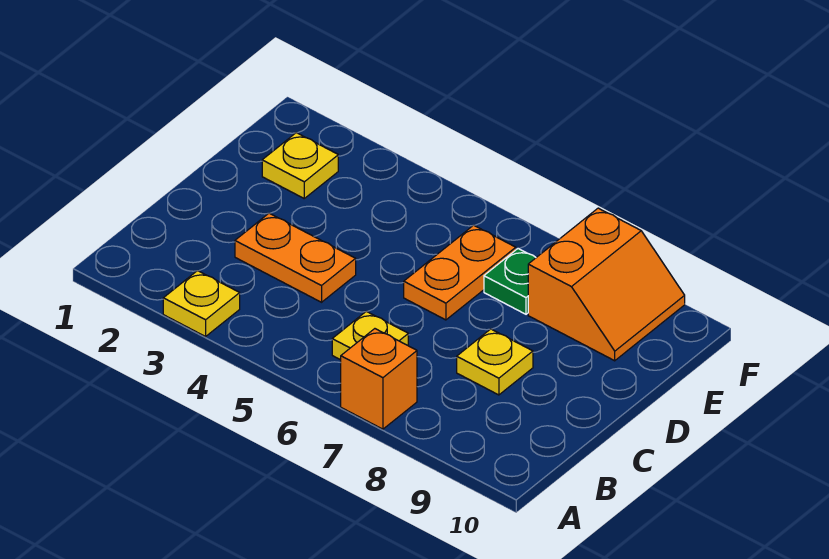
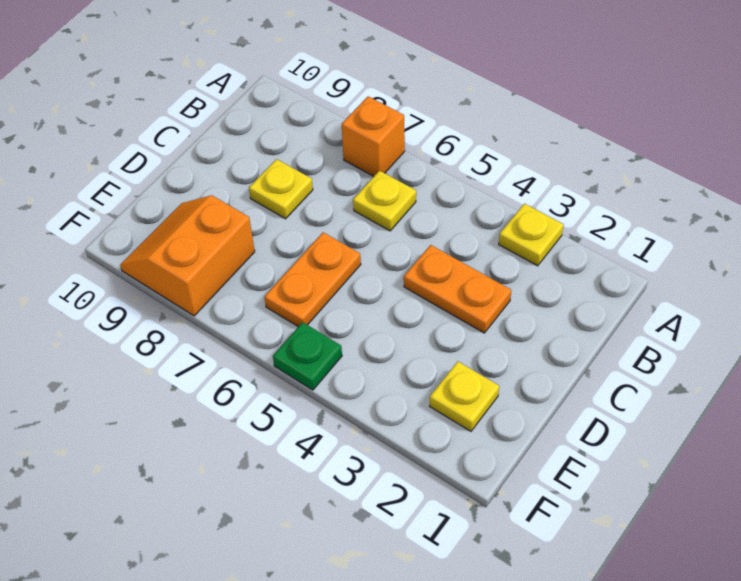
green plate E7 level 1 -> green plate F5 level 1

